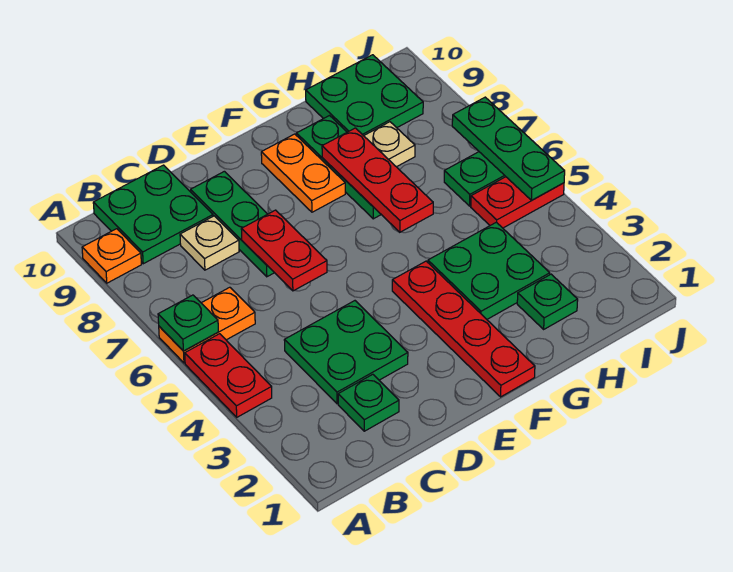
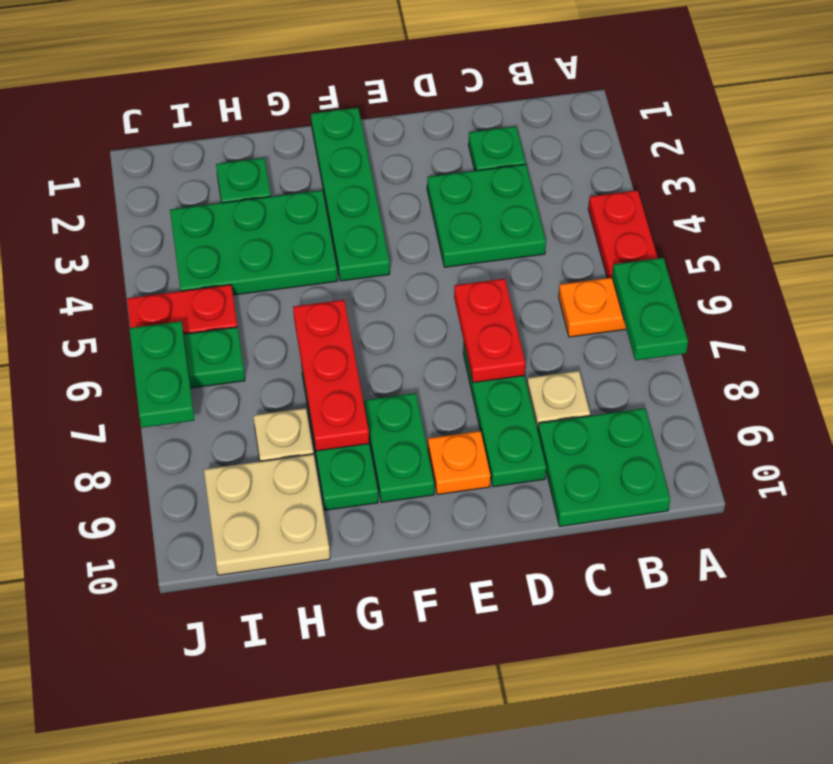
green plate A6 level 2 -> green plate A6:A7 level 2
orange plate A9 level 1 -> orange plate E9 level 1
red plate F1:F4 level 1 -> green plate F1:F4 level 1
orange plate F8:F9 level 1 -> green plate F8:F9 level 1
green plate G3:H4 level 1 -> green plate G3:I4 level 1
green plate H9:I10 level 1 -> tan plate H9:I10 level 1
green plate J5:J7 level 2 -> green plate J6:J7 level 2

